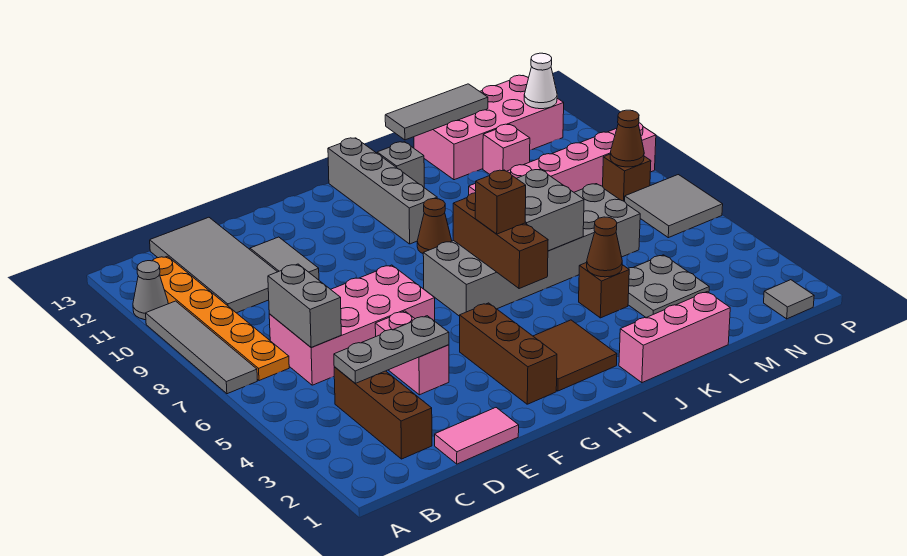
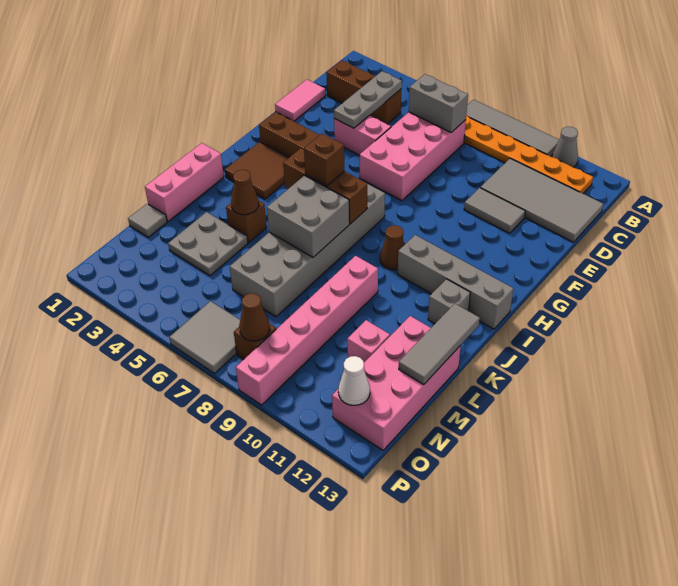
grey tile O1 level 1 -> grey tile M1 level 1

